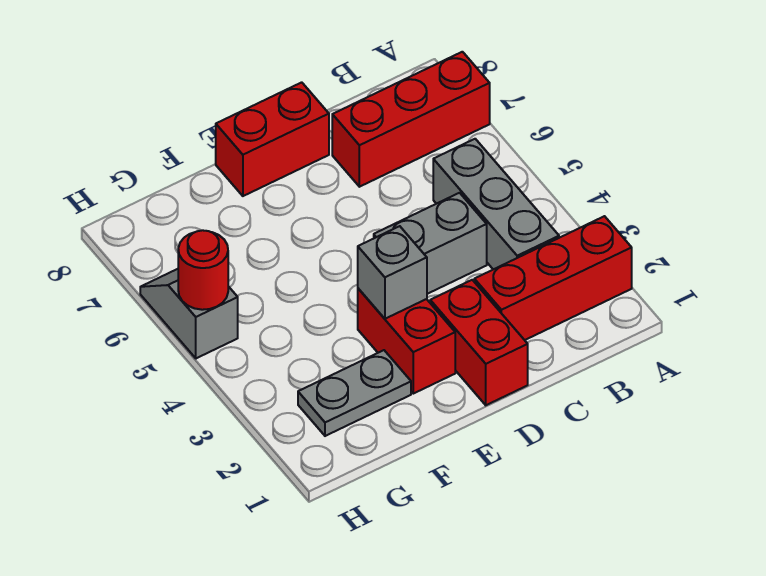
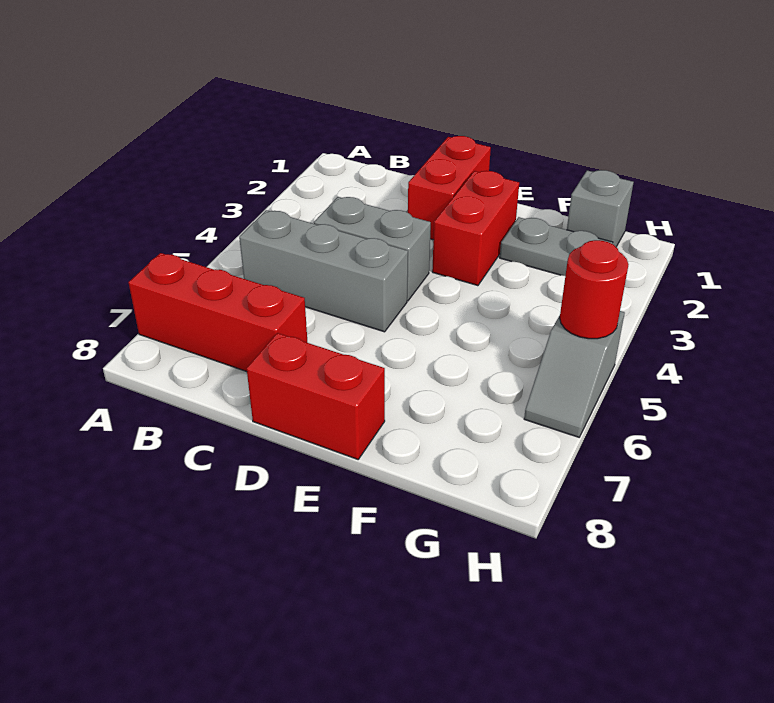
red brick A2:C2 level 1 -> none
grey brick B3:B5 level 1 -> grey brick B5:D5 level 1
grey brick E3 level 2 -> grey brick G1 level 1

